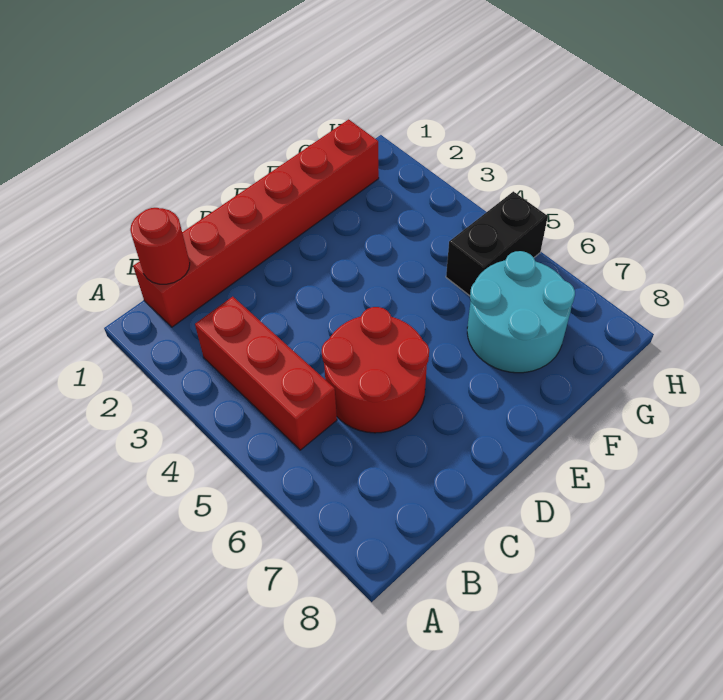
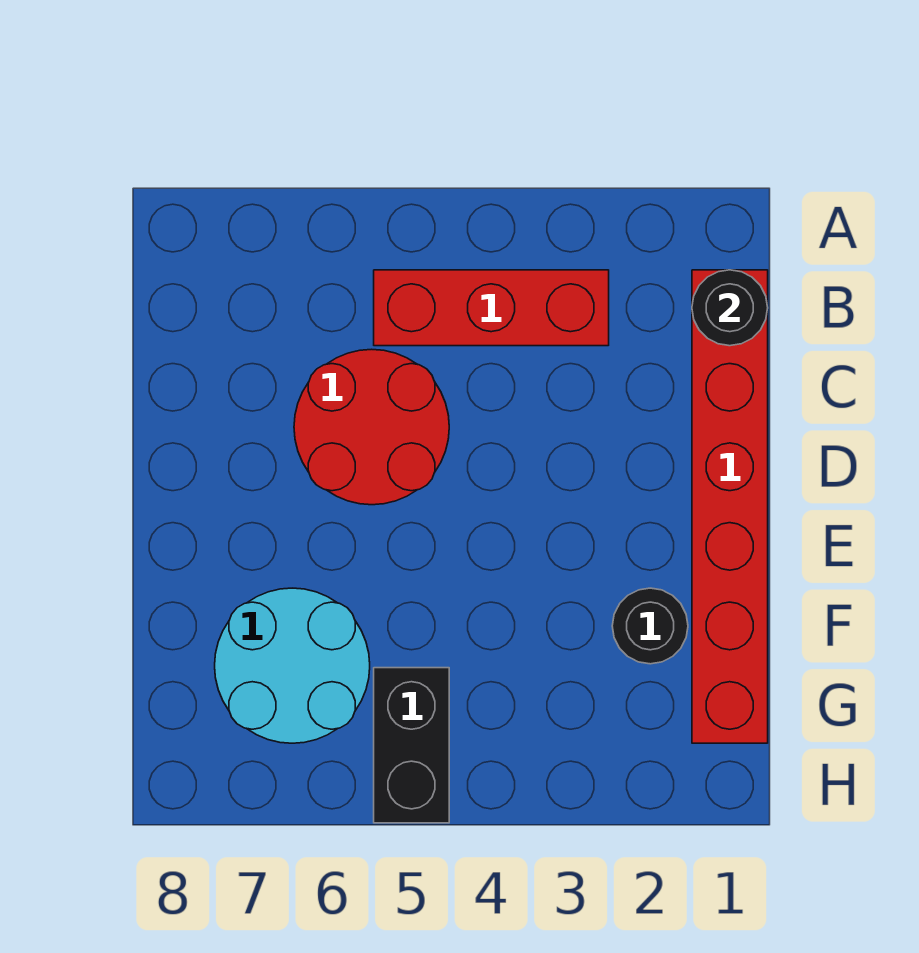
red round brick B1 level 2 -> black round brick B1 level 2
none -> black round brick F2 level 1

